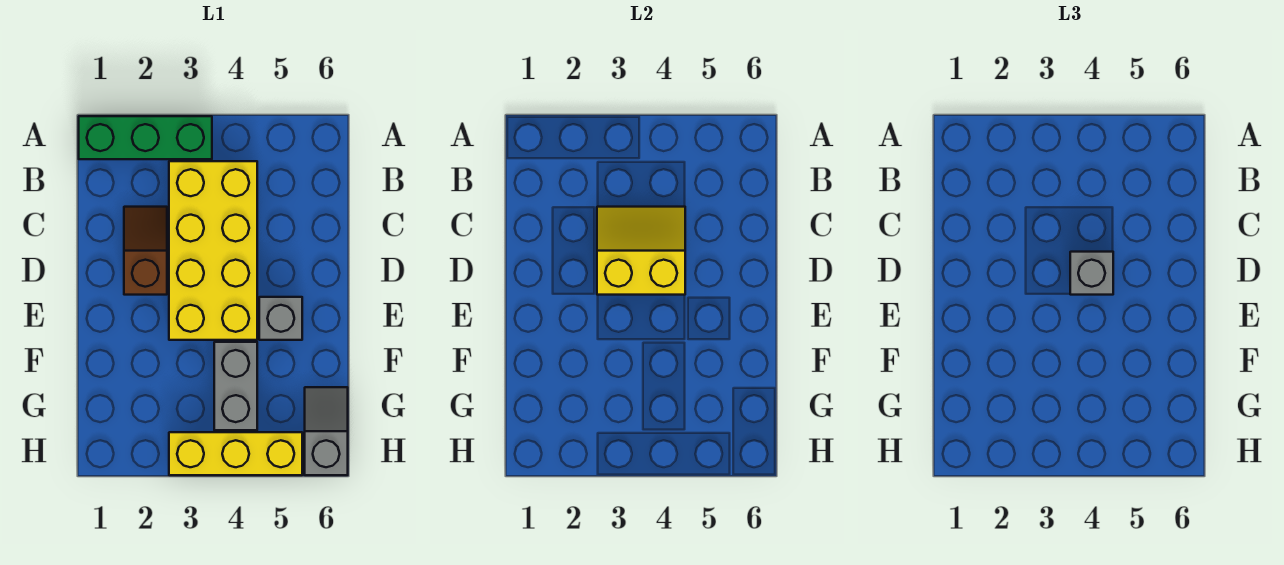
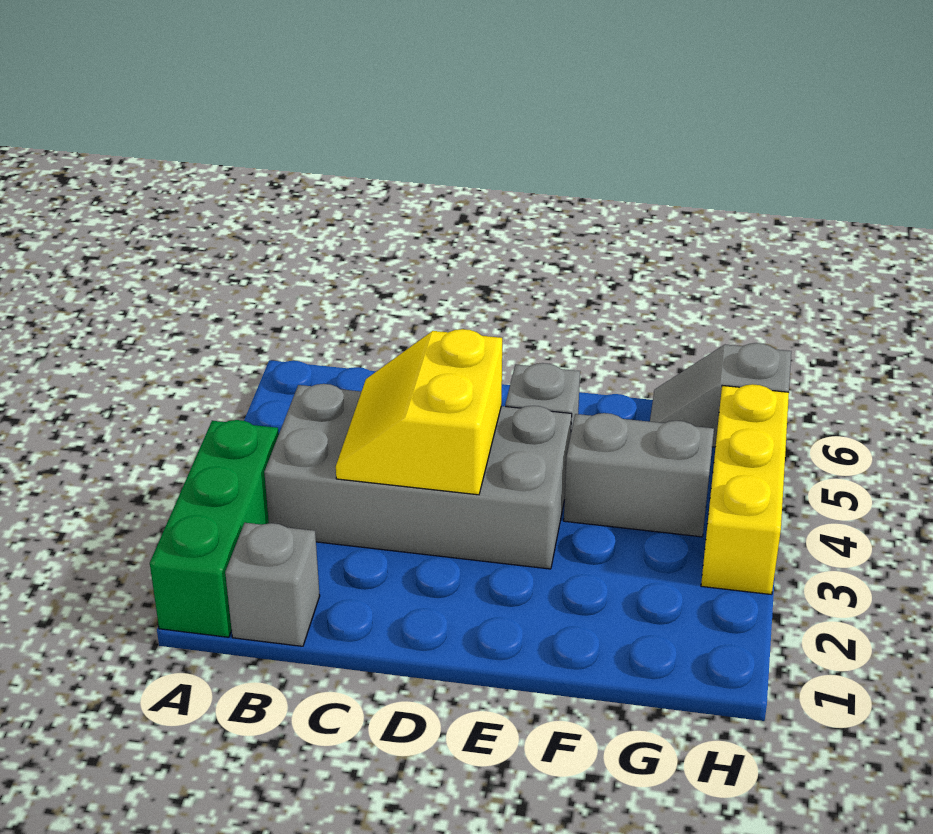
yellow brick B3:E4 level 1 -> grey brick B3:E4 level 1
brown slope C2:D2 level 1 top D -> none
grey brick D4 level 3 -> grey brick B1 level 1

